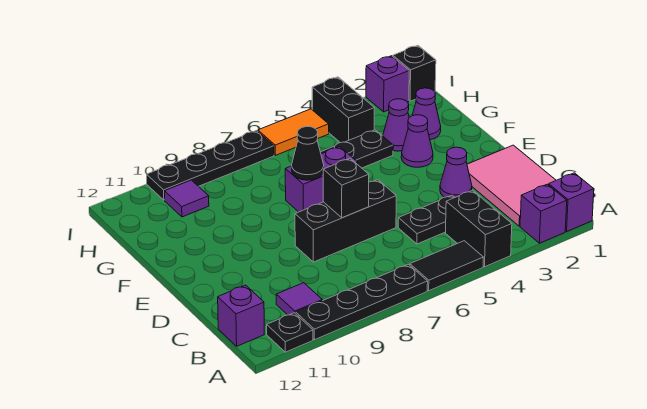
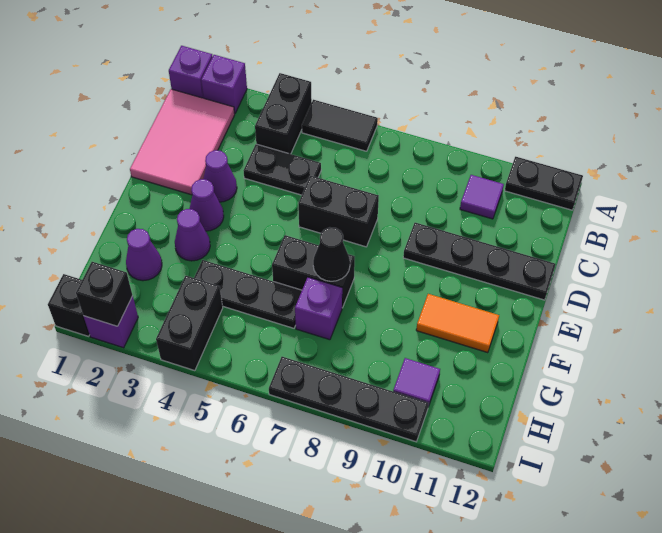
black plate A7:A10 level 1 -> black plate D9:D12 level 1
black plate A11 level 1 -> black plate A11:A12 level 1
purple brick B12 level 1 -> purple brick G7 level 1
black brick D6:D8 level 1 -> black brick D6:D7 level 1
black brick D7 level 2 -> black brick I2 level 2
purple brick F6:F7 level 1 -> black brick F6:F7 level 1
purple cone G3 level 1 -> purple cone E3 level 1
orange tile I5:I6 level 1 -> orange tile F10:F11 level 1

